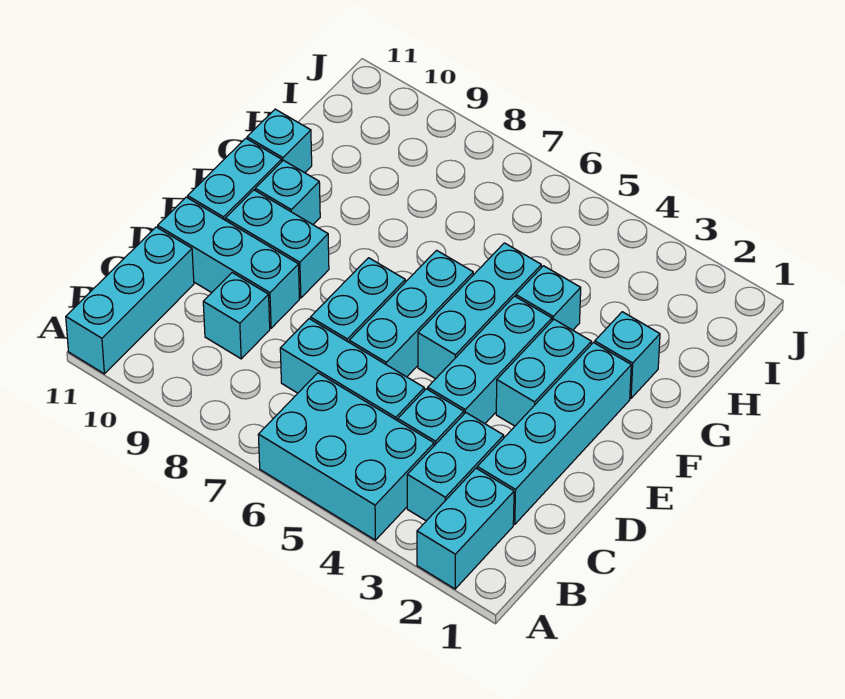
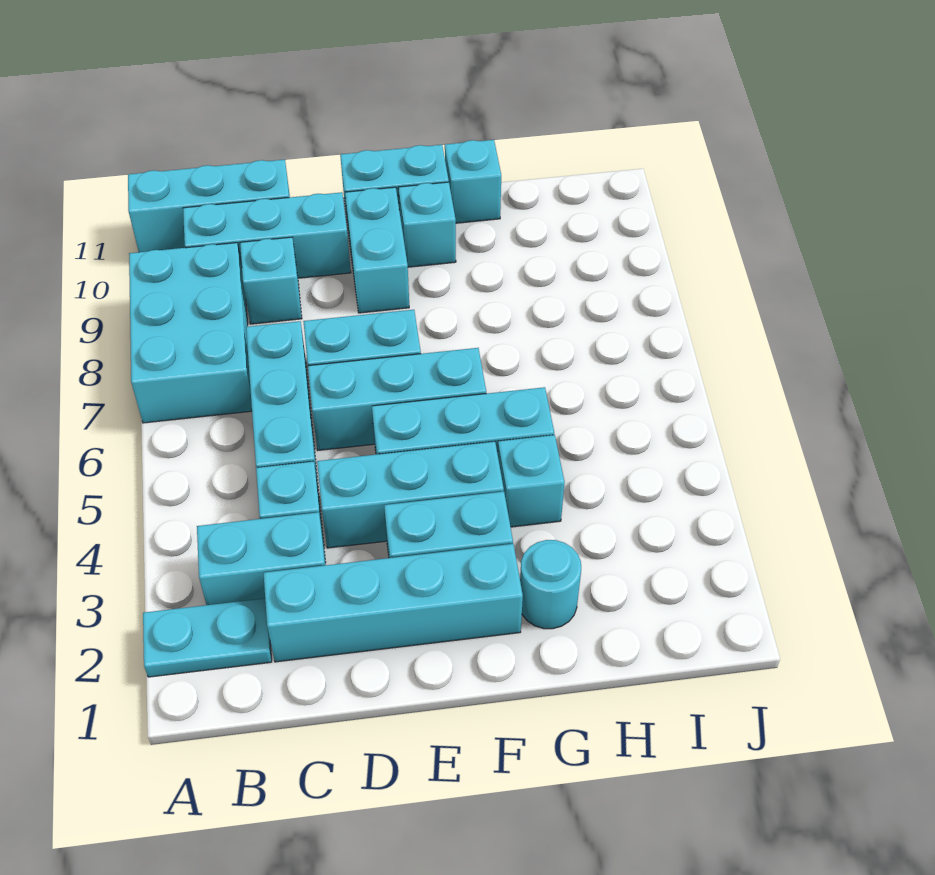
cyan brick A2:B2 level 1 -> cyan plate A2:B2 level 1
cyan brick A4:B6 level 1 -> cyan brick A7:B9 level 1
cyan brick D9:D11 level 1 -> cyan brick B10:D10 level 1
cyan brick G2 level 1 -> cyan round brick G2 level 1

